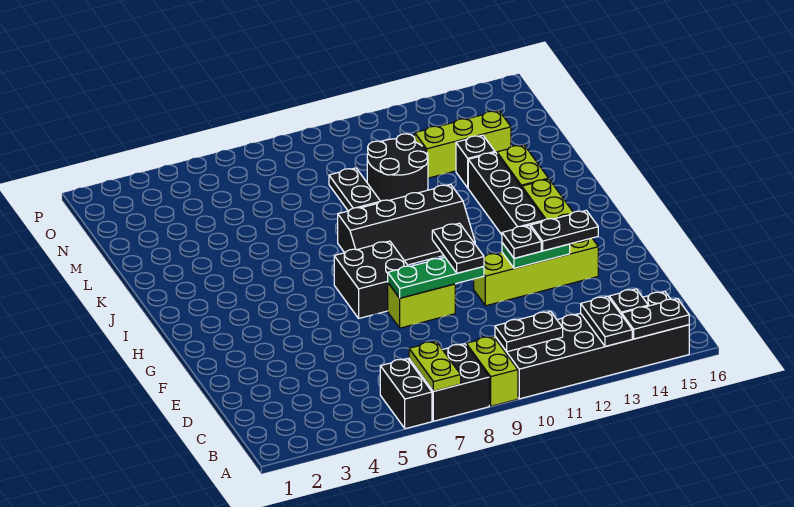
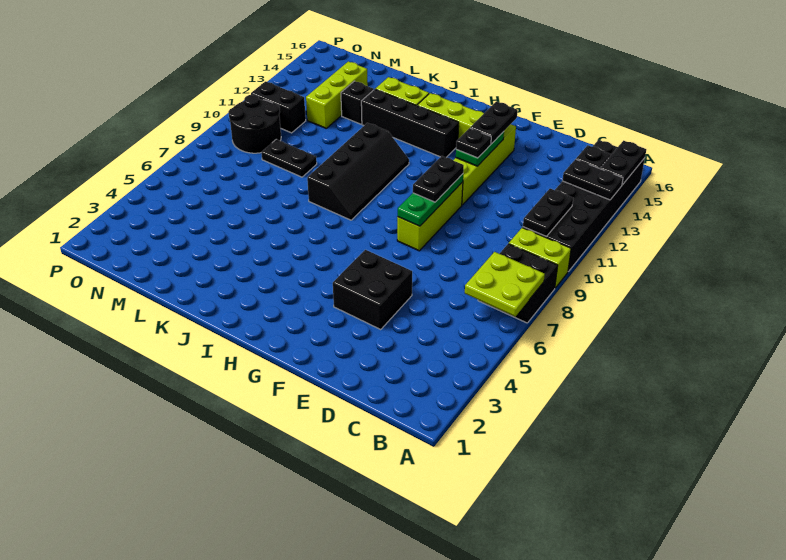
black brick A6:B6 level 1 -> black brick N11:O11 level 1
lime plate A7:B7 level 2 -> lime plate A6:B7 level 2
lime brick F8:F9 level 1 -> lime brick F8:F10 level 1
black plate F10:G10 level 3 -> black plate F9:F10 level 3
black brick G7:H8 level 1 -> black brick E4:F5 level 1
black round brick L10:M11 level 1 -> black round brick N9:O10 level 1

